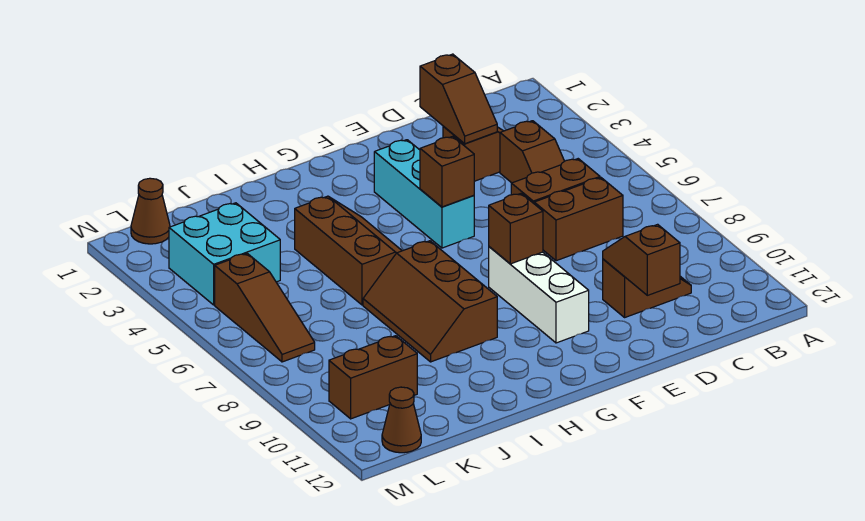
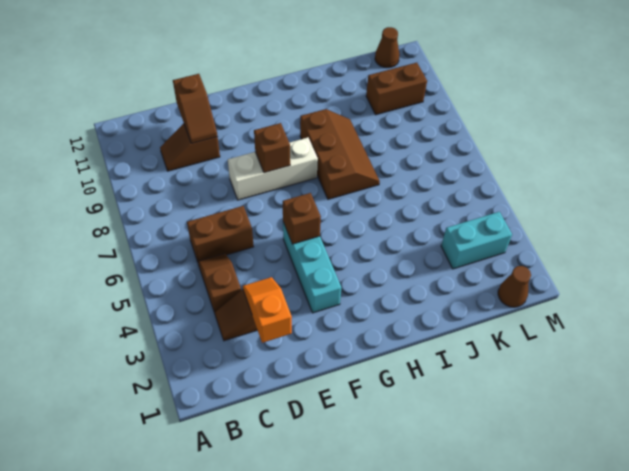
brown brick C7:D7 level 1 -> none
brown slope D2:D3 level 2 top 2 -> orange slope D2:D3 level 2 top 2
white brick F8:F10 level 1 -> white brick E8:G8 level 1
brown slope H4:I6 level 1 top I -> none
cyan brick K3:L4 level 1 -> cyan brick K3:L3 level 1
brown slope L5:L7 level 1 top 5 -> none

